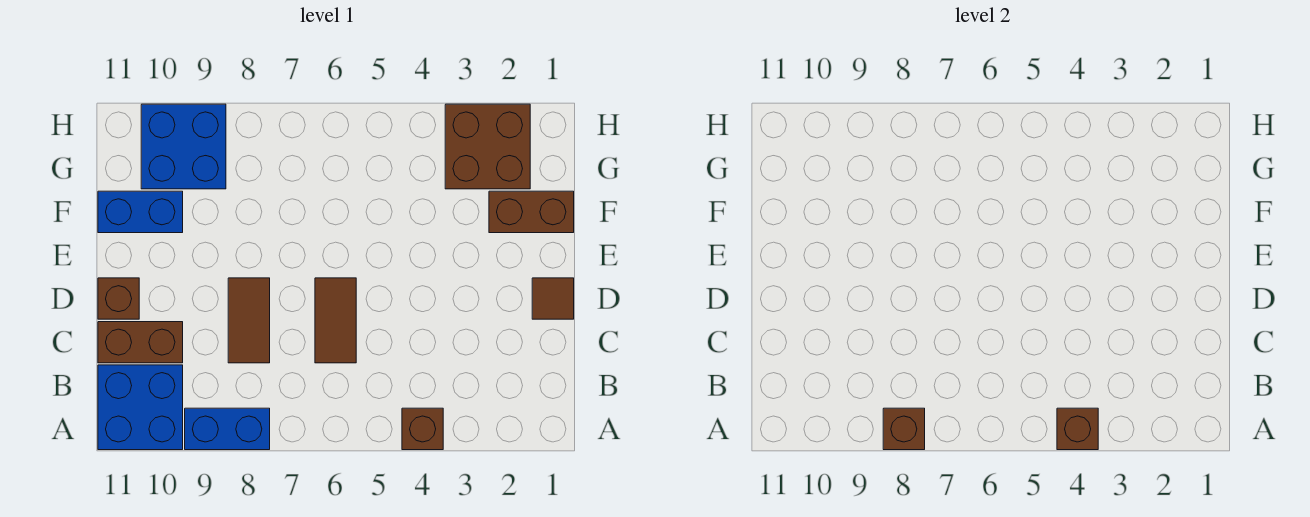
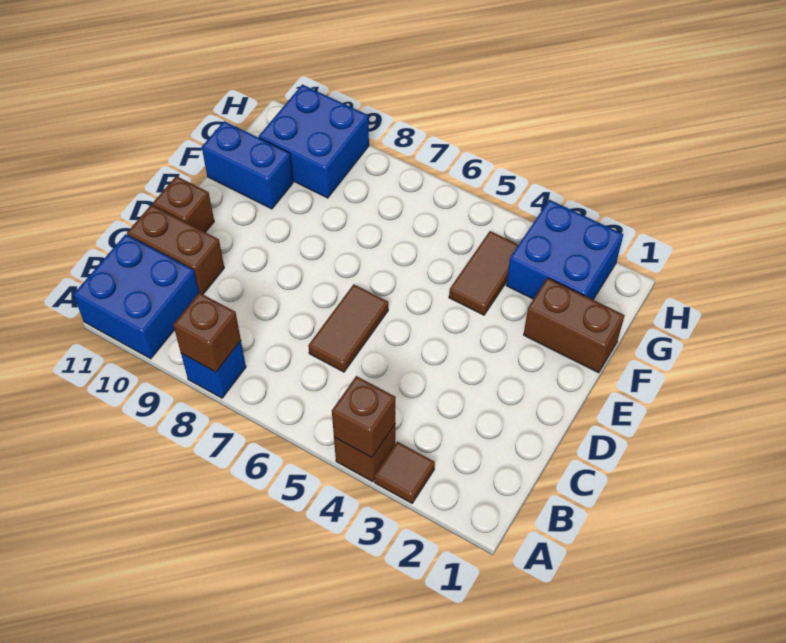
blue brick A8:A9 level 1 -> blue brick A8 level 1
brown tile C8:D8 level 1 -> brown tile F4:G4 level 1
brown tile D1 level 1 -> brown tile A3 level 1
brown brick G2:H3 level 1 -> blue brick G2:H3 level 1

